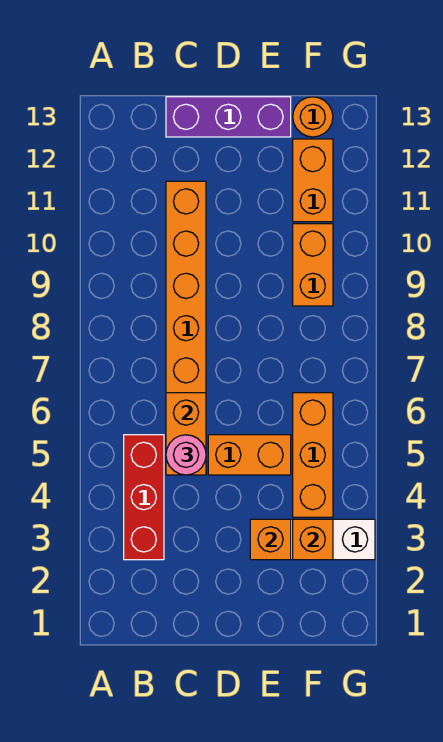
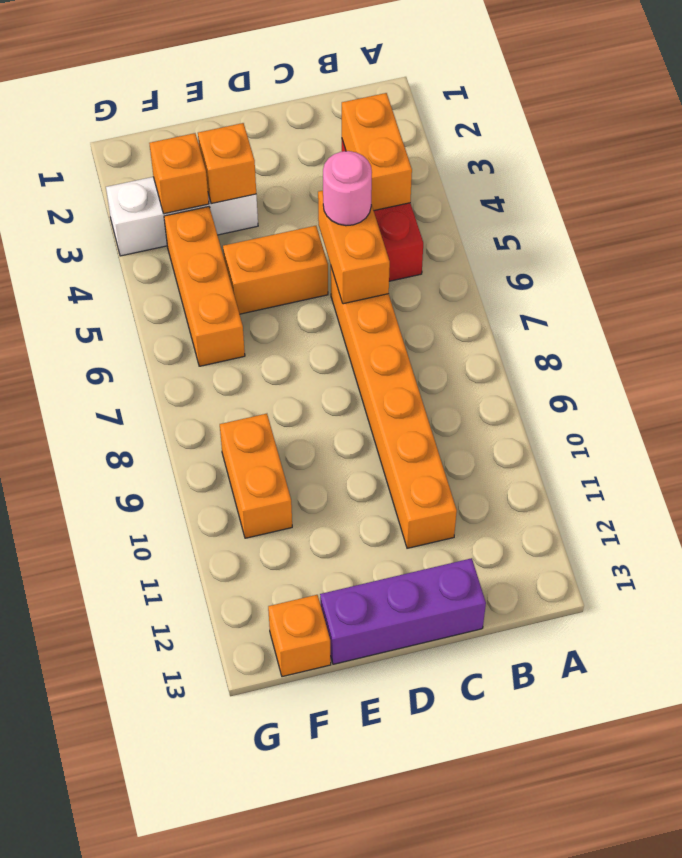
orange brick F11:F12 level 1 -> orange brick B3:B4 level 2
orange round brick F13 level 1 -> orange brick F13 level 1

